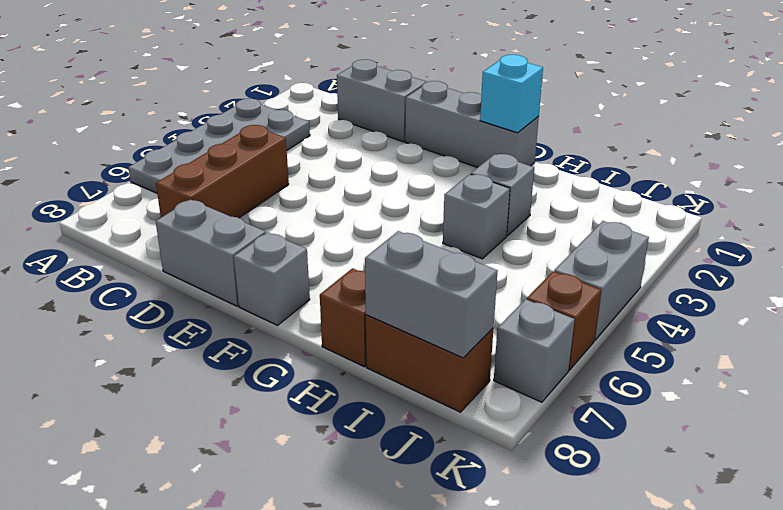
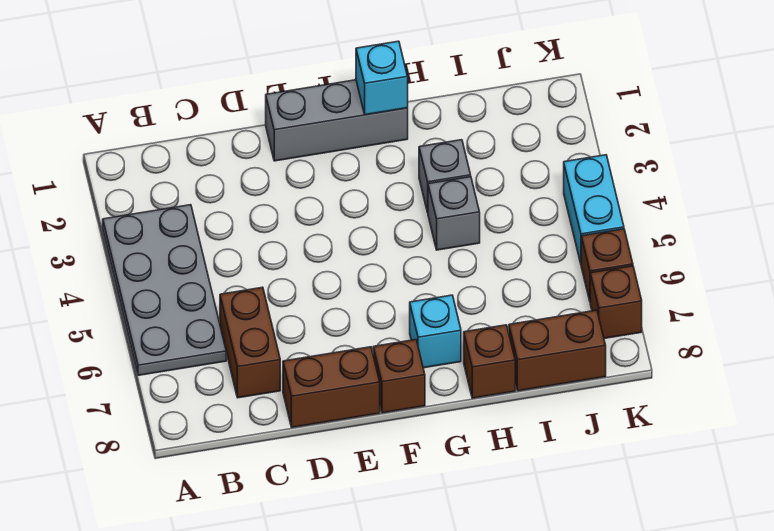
grey brick C1:D1 level 1 -> none
brown brick C5:C7 level 1 -> brown brick C6:C7 level 1
grey brick D8:E8 level 1 -> brown brick D8:E8 level 1
grey brick F8 level 1 -> brown brick F8 level 1
none -> cyan brick G7 level 1
grey brick I8:J8 level 2 -> none
grey brick K4:K5 level 1 -> cyan brick K4:K5 level 1
grey brick K7 level 1 -> brown brick K7 level 1

